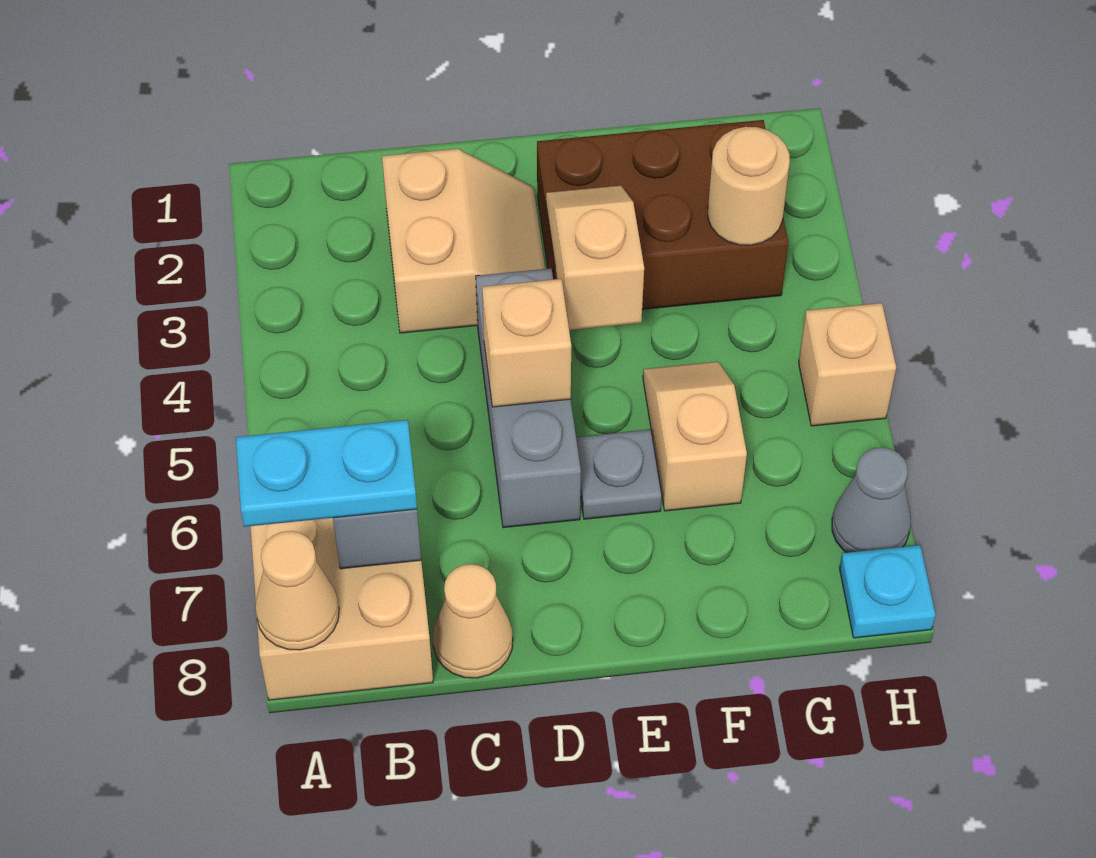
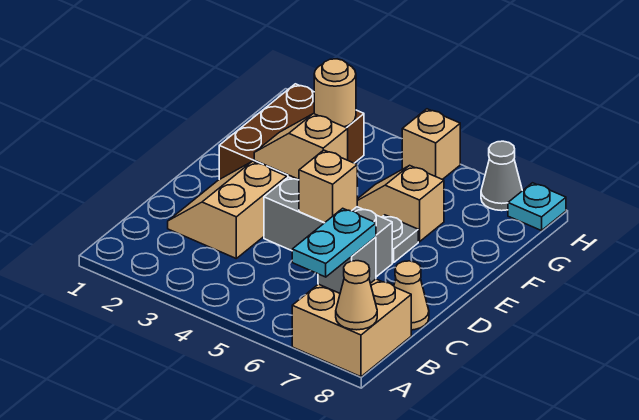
tan slope C2:D3 level 1 top C -> tan slope C2:D3 level 1 top 3

